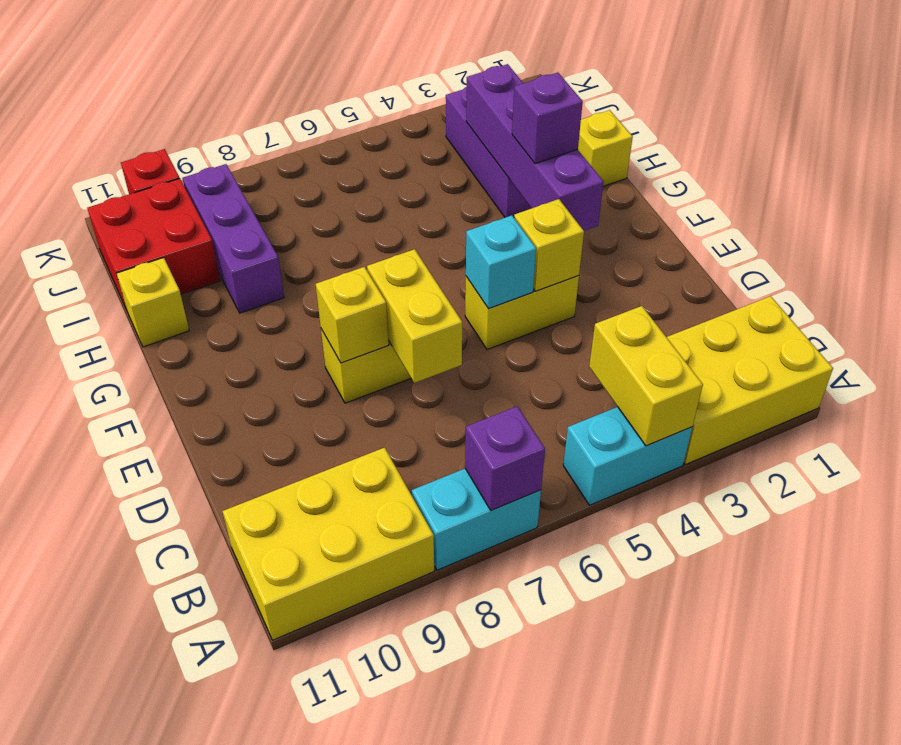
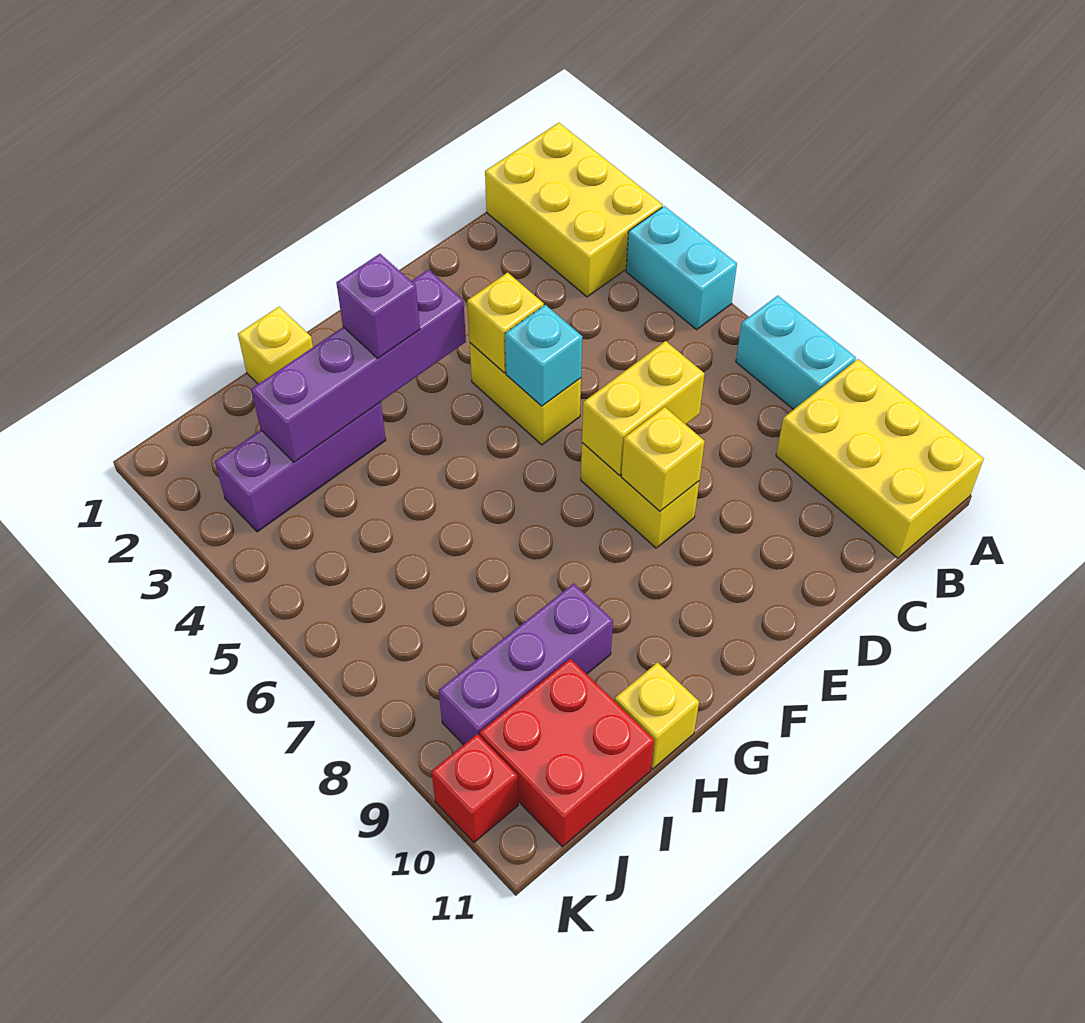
yellow brick A4:B4 level 2 -> none
purple brick A7 level 2 -> none

